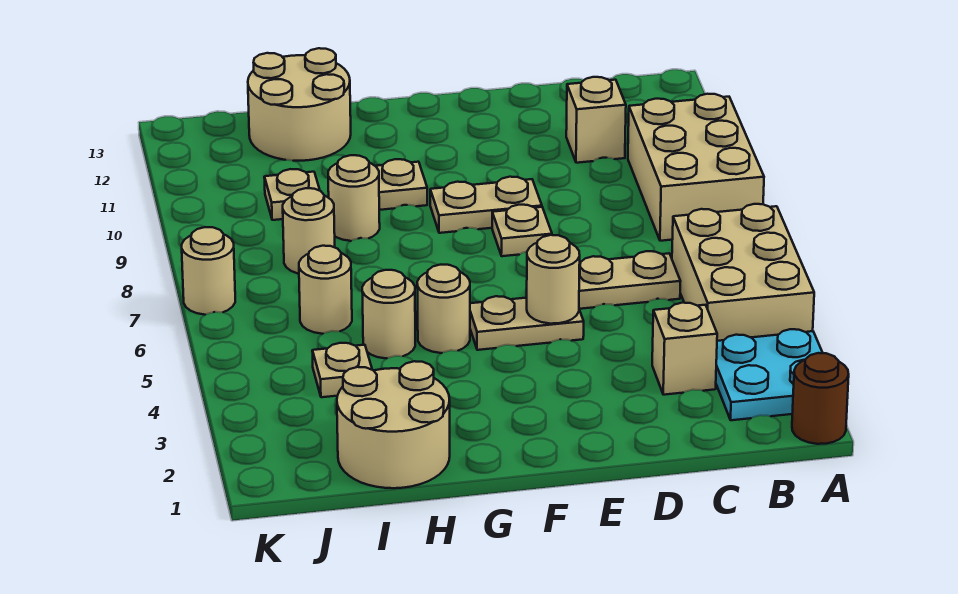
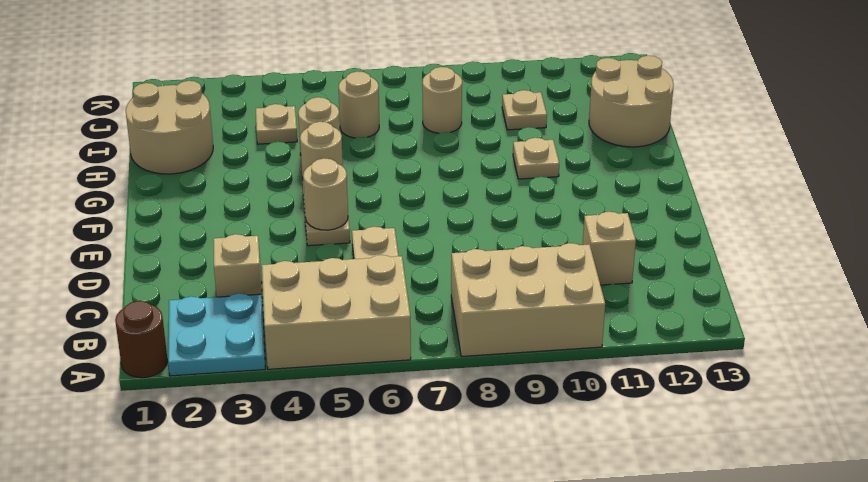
tan plate E8 level 1 -> none
tan plate E9:F9 level 1 -> none
tan round brick H9 level 1 -> none
tan round brick K7 level 1 -> none

